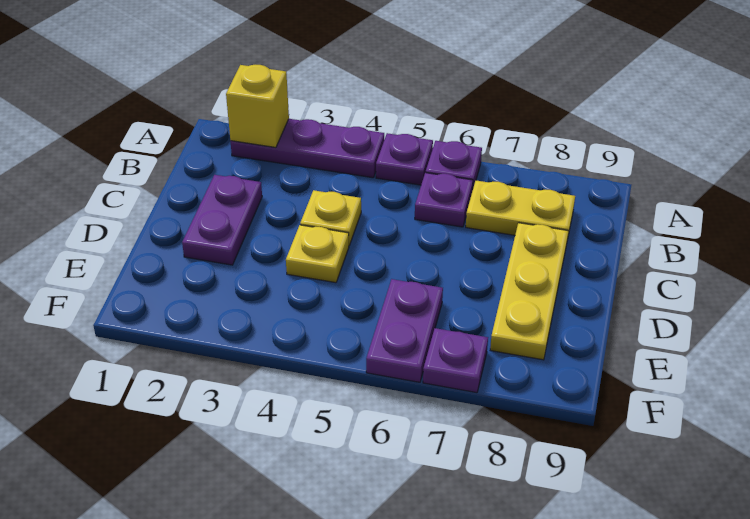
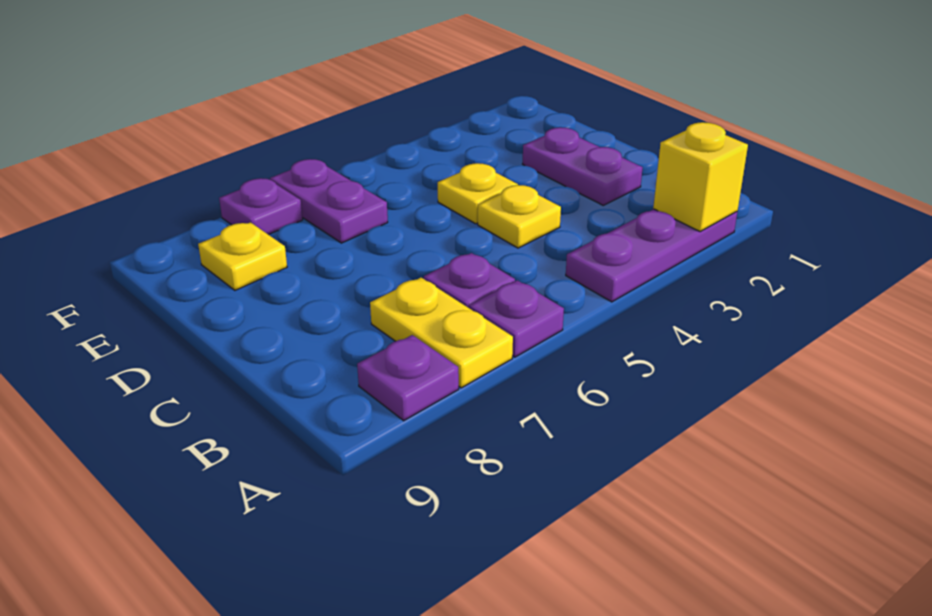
purple plate A5 level 1 -> purple plate A8 level 1
yellow plate B7:B8 level 1 -> yellow plate A7:B7 level 1
yellow plate C8:E8 level 1 -> yellow plate E8 level 1

